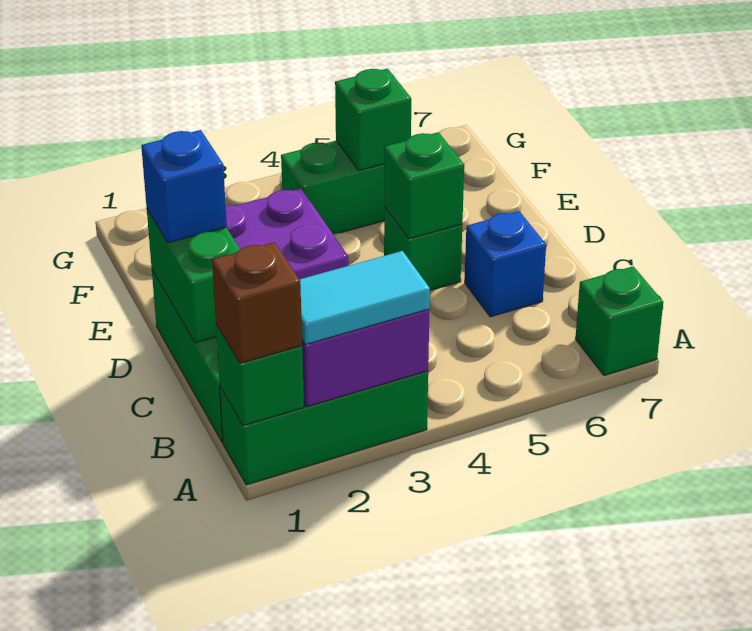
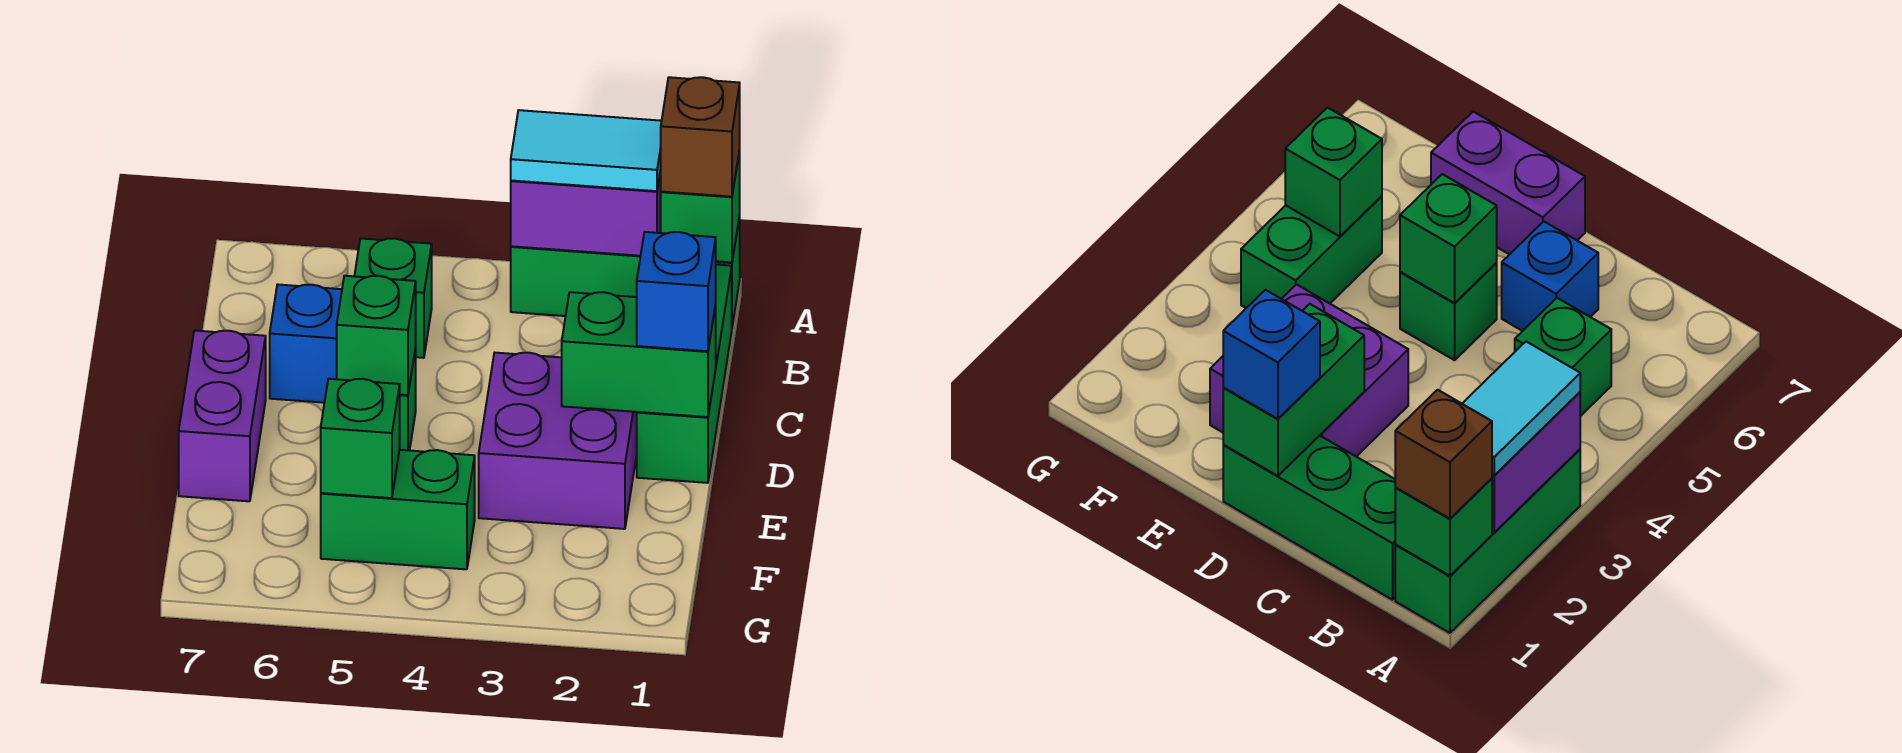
green brick A7 level 1 -> green brick B5 level 1
green brick C1:D1 level 2 -> green brick D1:D2 level 2
none -> purple brick D7:E7 level 1

